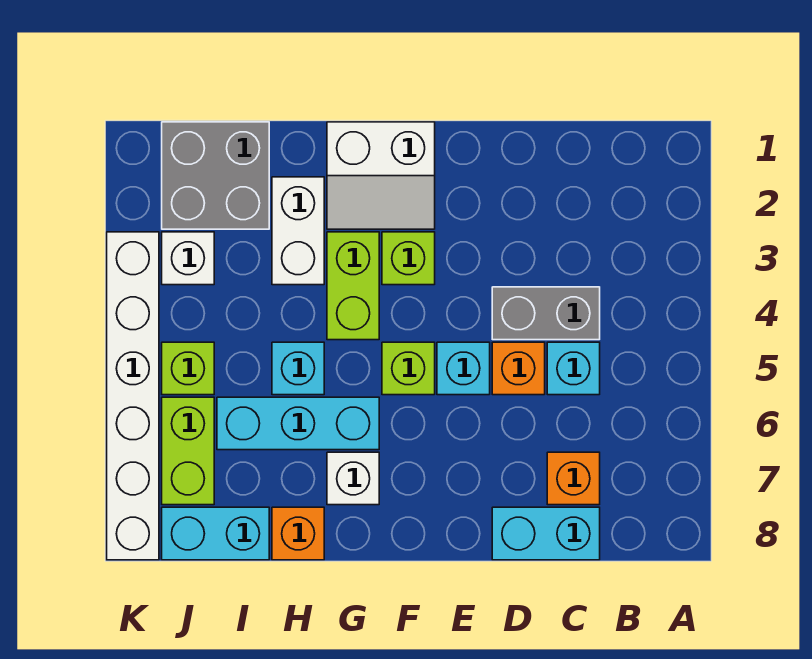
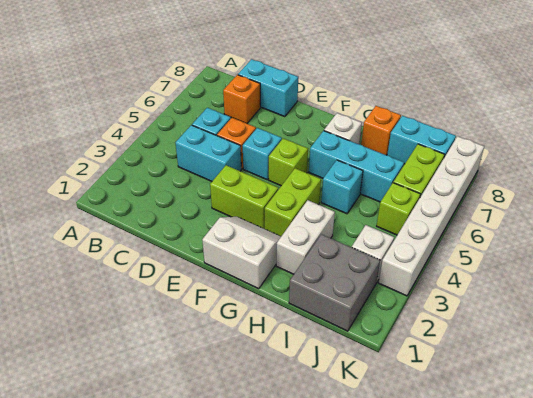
grey brick C4:D4 level 1 -> cyan brick C4:D4 level 1
lime brick F3 level 1 -> lime brick E3:F3 level 1

